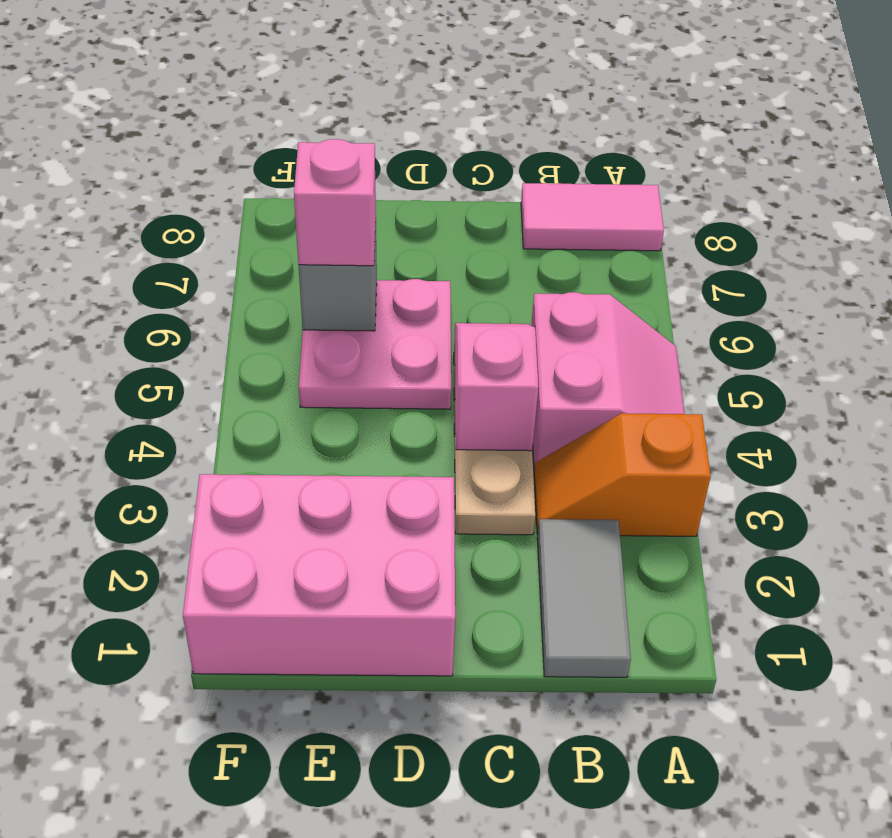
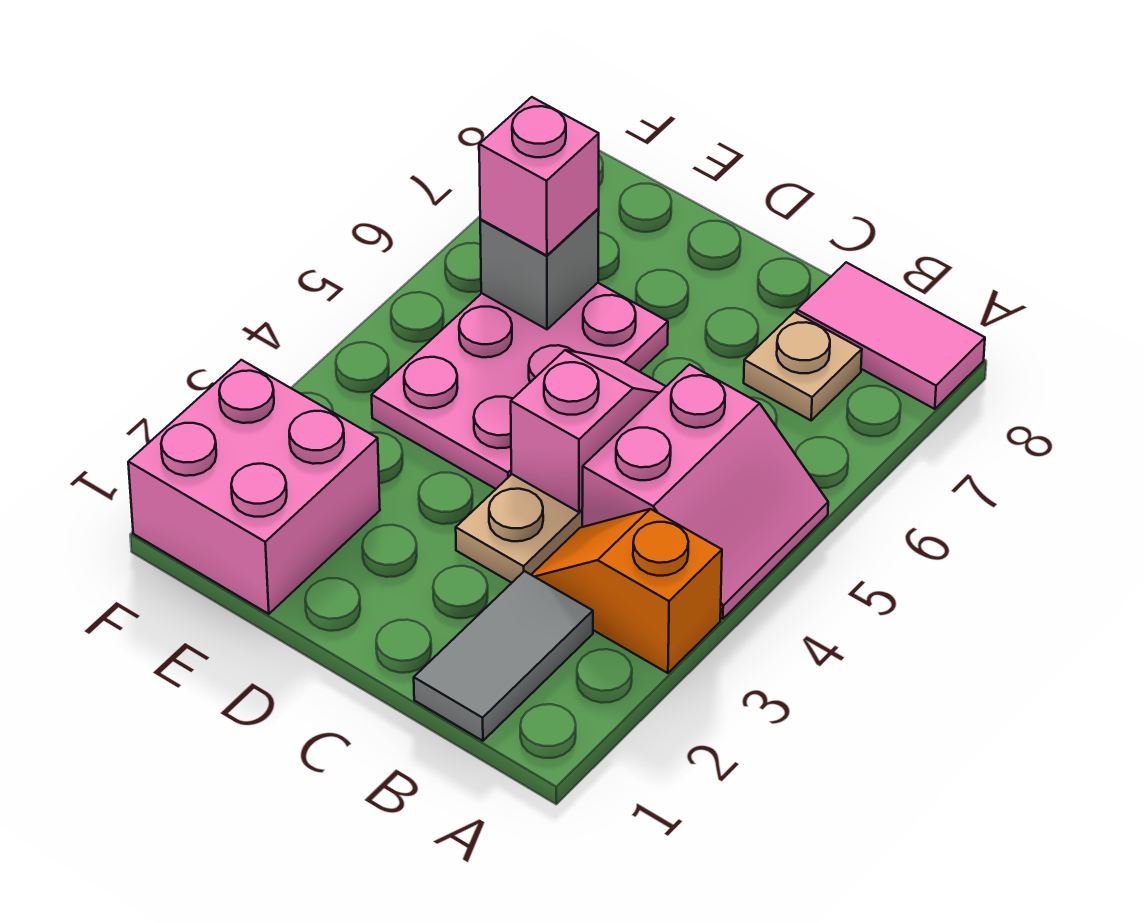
none -> tan plate B7 level 1
pink brick D1:F2 level 1 -> pink brick E1:F2 level 1
pink plate D5:E6 level 1 -> pink plate D4:E6 level 1

